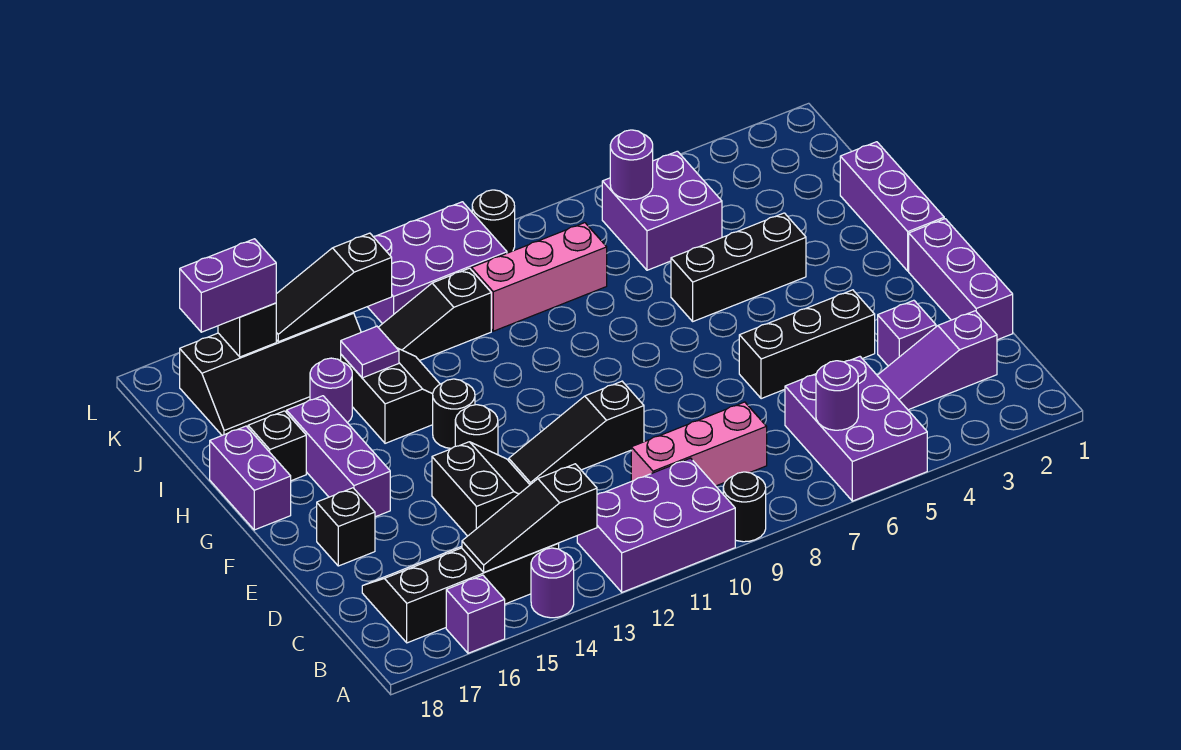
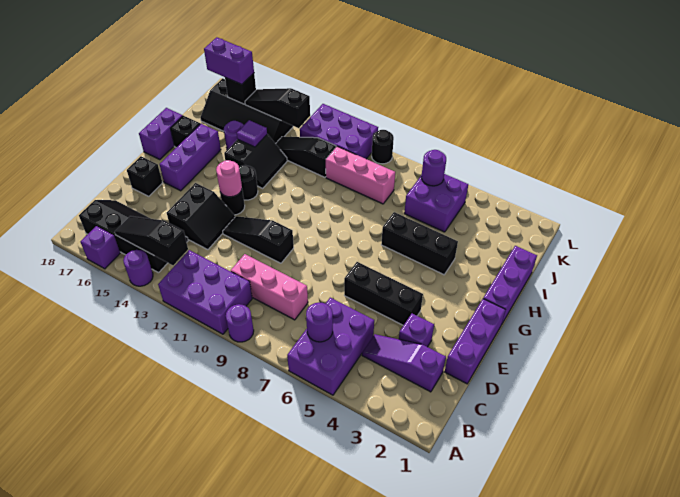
black round brick A9 level 1 -> purple round brick A9 level 1
none -> pink round brick F13 level 2

